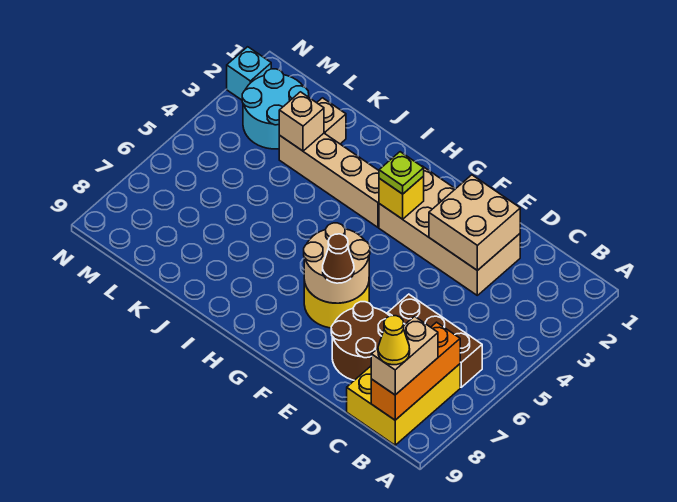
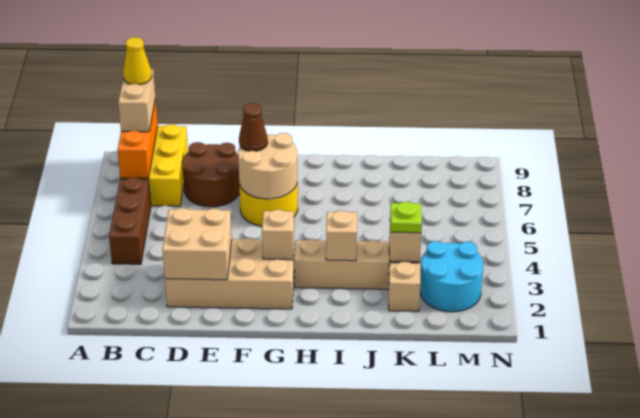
brown brick B6:D6 level 1 -> brown brick B4:B6 level 1
yellow brick G3 level 2 -> tan brick G3 level 2
lime plate G3 level 3 -> lime plate K3 level 3
none -> tan brick I3 level 2
cyan brick N2 level 1 -> none

